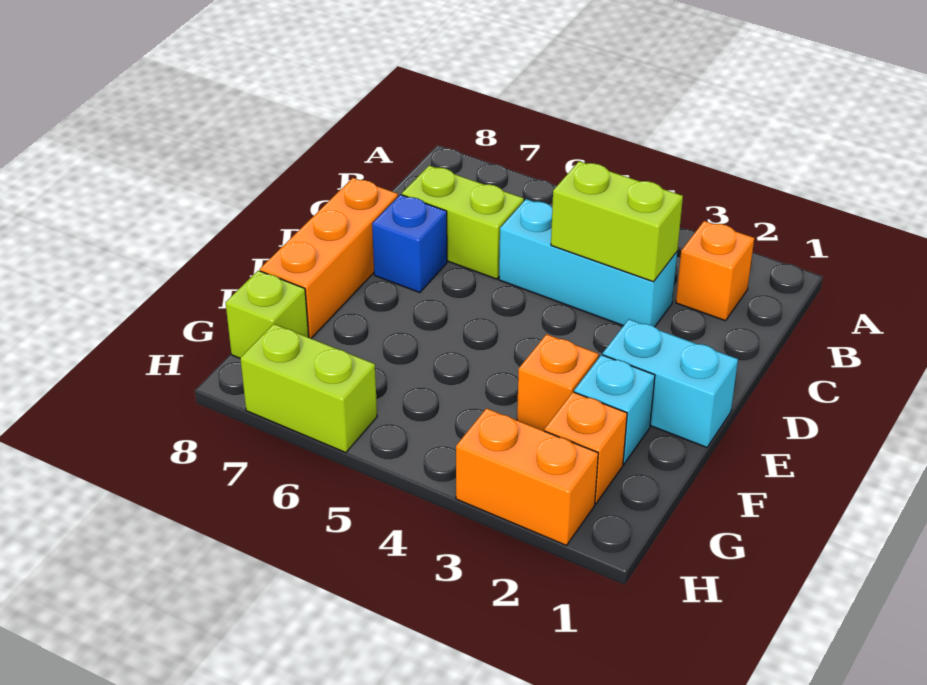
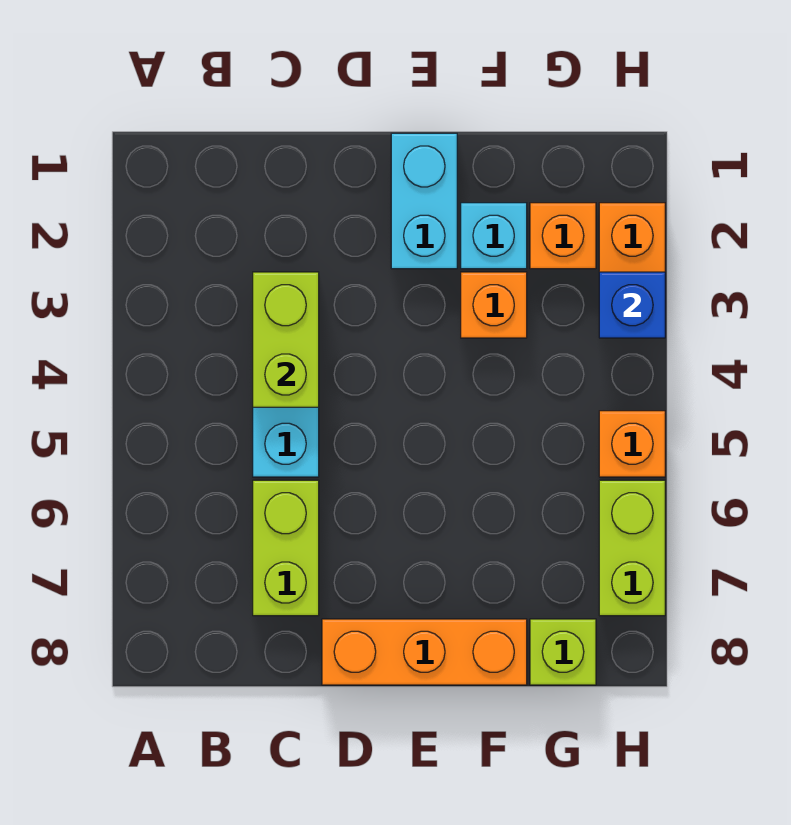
orange brick B2 level 1 -> orange brick H5 level 1
blue brick D7 level 1 -> blue brick H3 level 2

